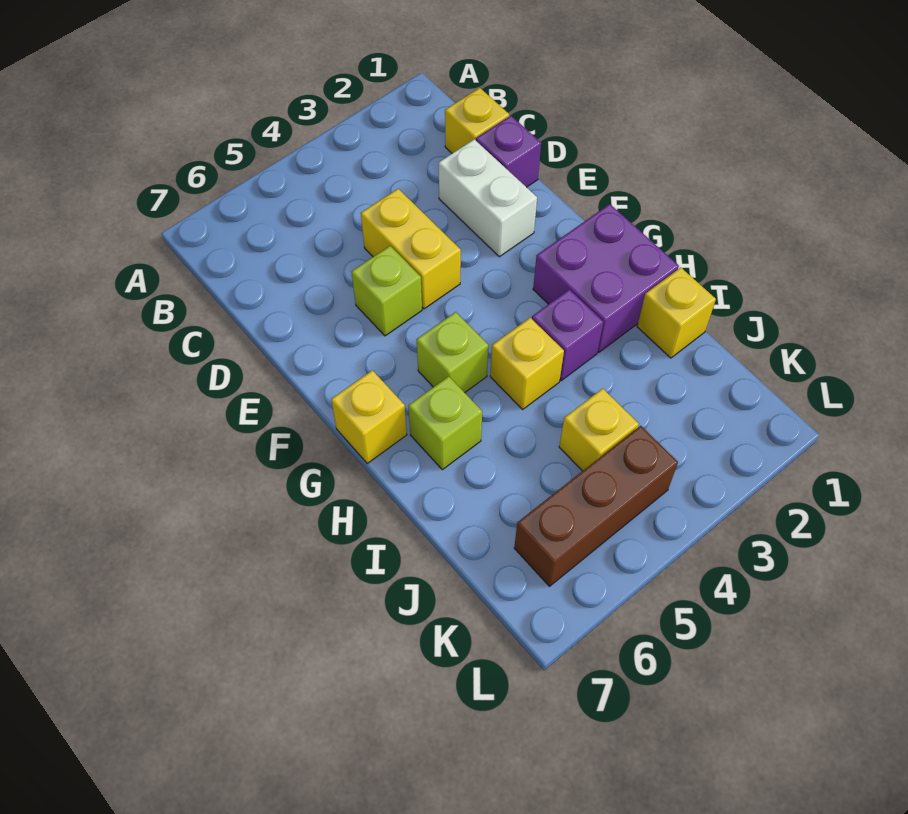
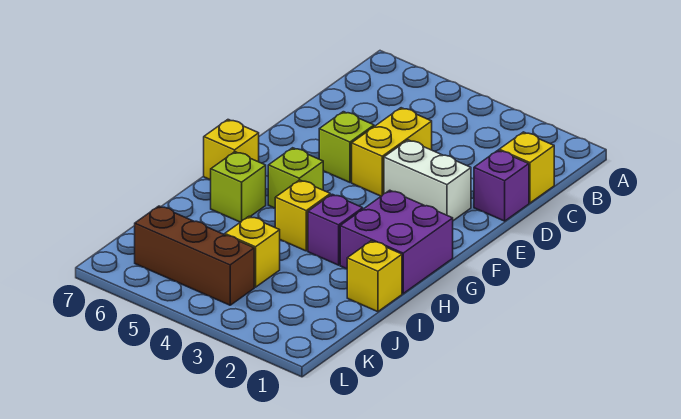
white brick D2:E2 level 1 -> white brick E2:E3 level 1

